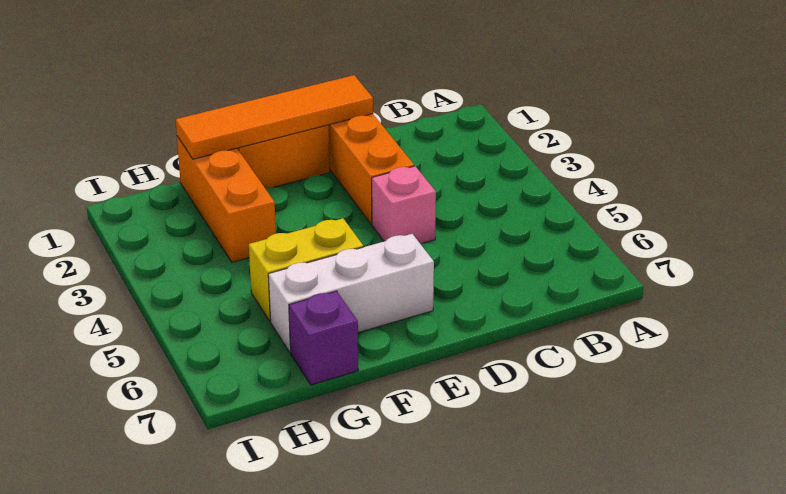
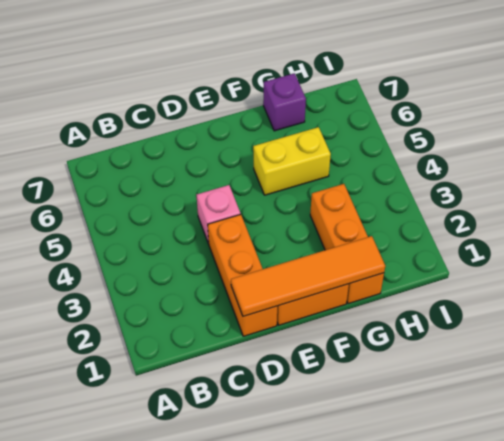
white brick E6:G6 level 1 -> none

